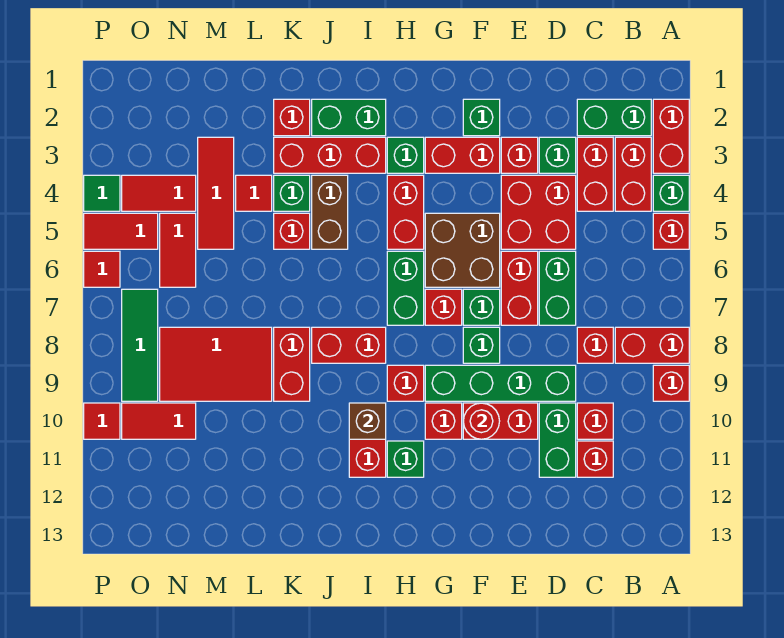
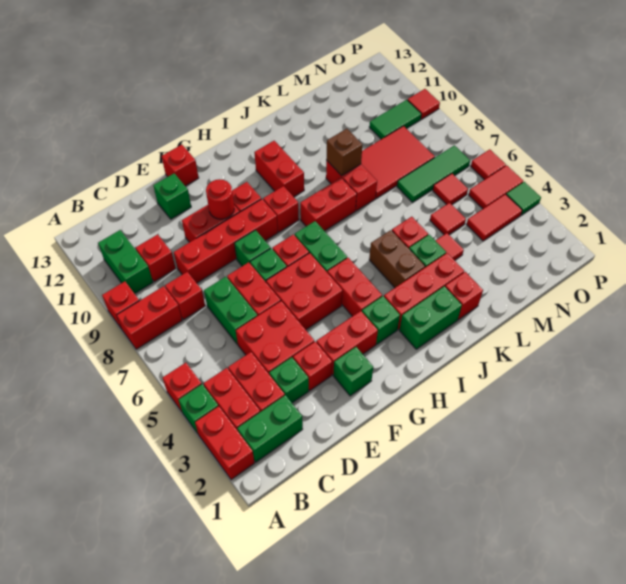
red brick C11 level 1 -> red brick F13 level 1
green brick D9:G9 level 1 -> red brick D9:G9 level 1
green brick D10:D11 level 1 -> green brick B10:B11 level 1
brown brick F5:G6 level 1 -> red brick F5:G6 level 1
green brick H11 level 1 -> green brick E12 level 1
brown brick I10 level 2 -> brown brick K9 level 2
red tile M3:M5 level 1 -> red tile M5 level 1
red tile N5:N6 level 1 -> red tile N6 level 1
red tile N10:O10 level 1 -> green tile N10:O10 level 1
green tile O7:O9 level 1 -> green tile M7:O7 level 1

